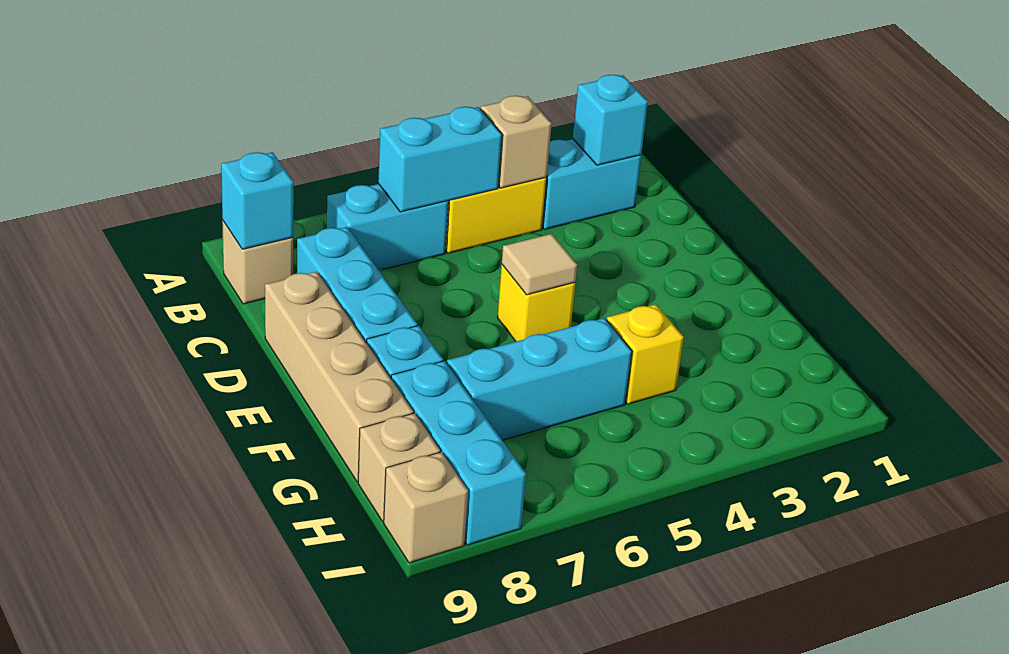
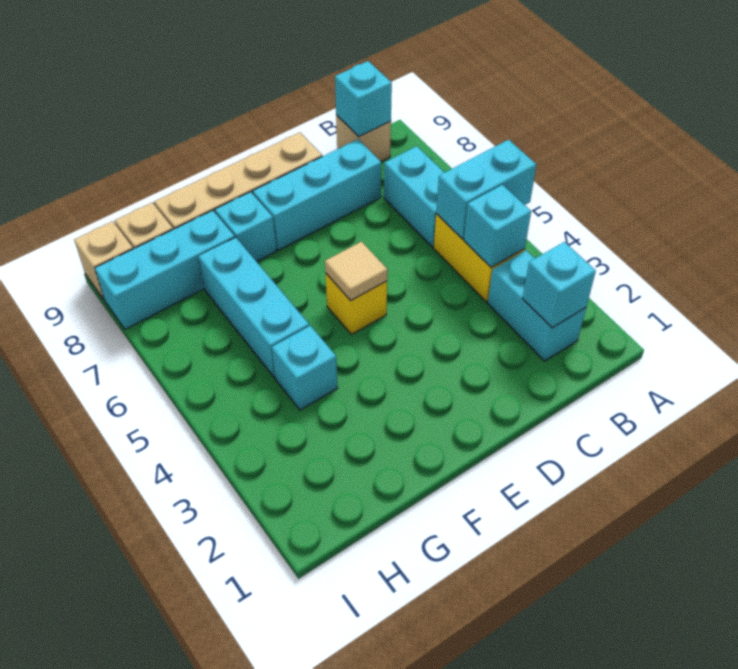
tan brick B4 level 2 -> cyan brick B4 level 2
cyan brick B5:B6 level 2 -> cyan brick A5:B5 level 2
yellow brick G4 level 1 -> cyan brick G4 level 1

